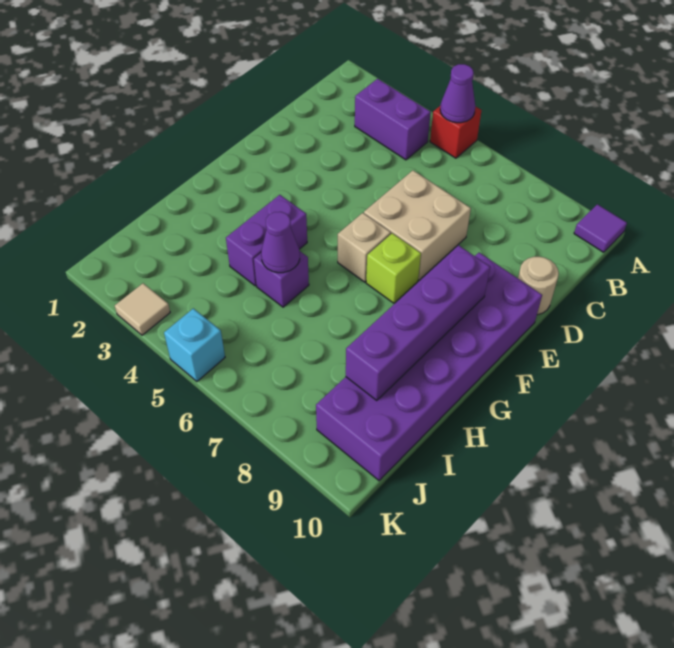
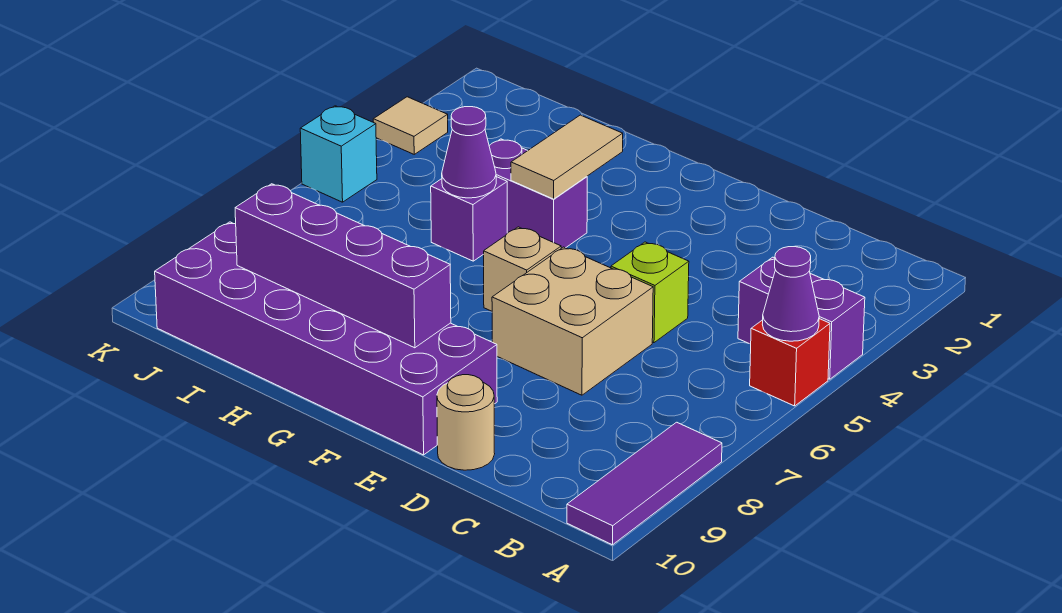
purple tile A10 level 1 -> purple tile A8:A10 level 1
purple brick B3:B4 level 1 -> purple brick A4:B4 level 1
lime brick F7 level 1 -> lime brick D5 level 1
none -> tan tile G3:G4 level 2

